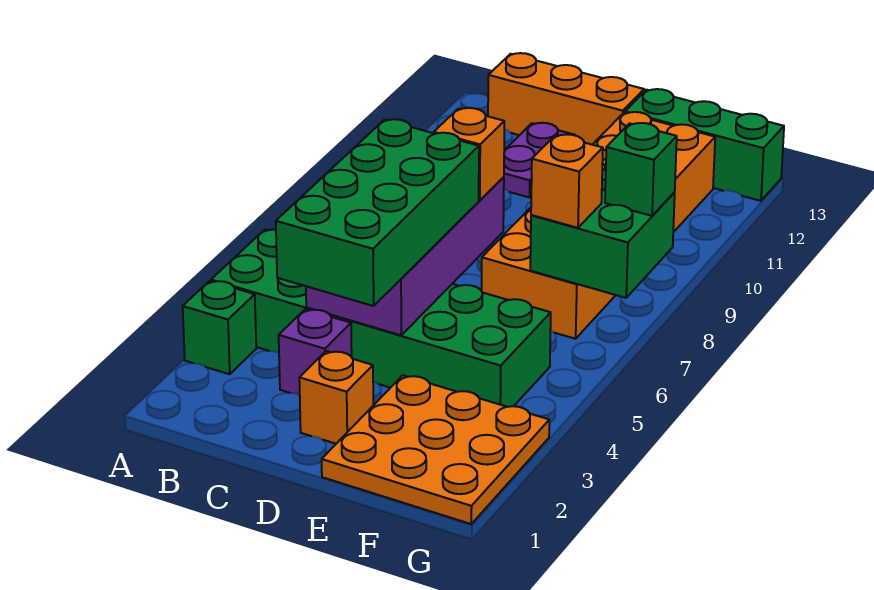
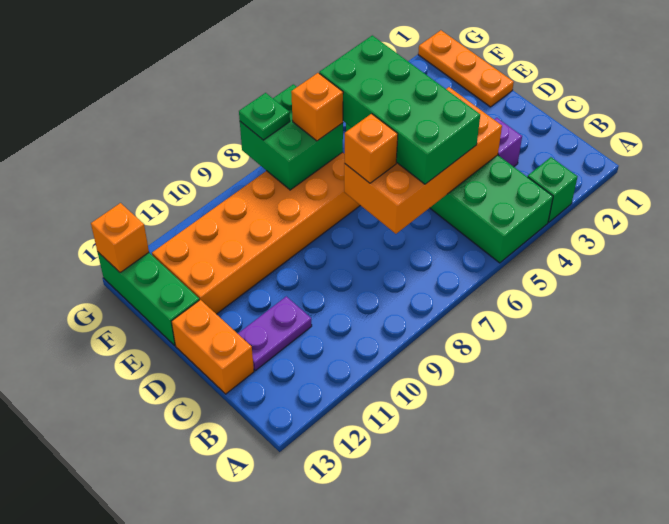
orange brick B13:D13 level 1 -> orange brick C13:D13 level 1
green brick C3:D6 level 3 -> green brick C5:F6 level 3
purple brick C4:D7 level 2 -> orange brick C4:D7 level 2
orange brick D2 level 1 -> orange brick G13 level 2
orange plate E1:G3 level 1 -> orange plate E1:G1 level 1
green brick G8 level 3 -> green plate G8 level 3

